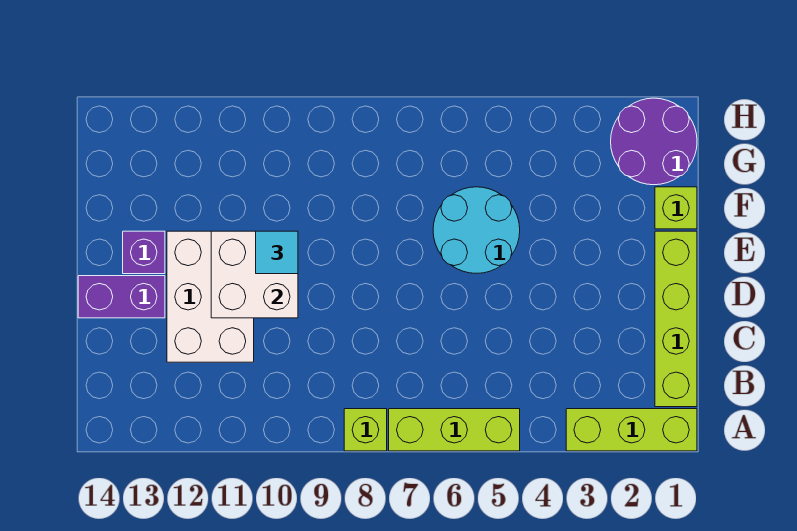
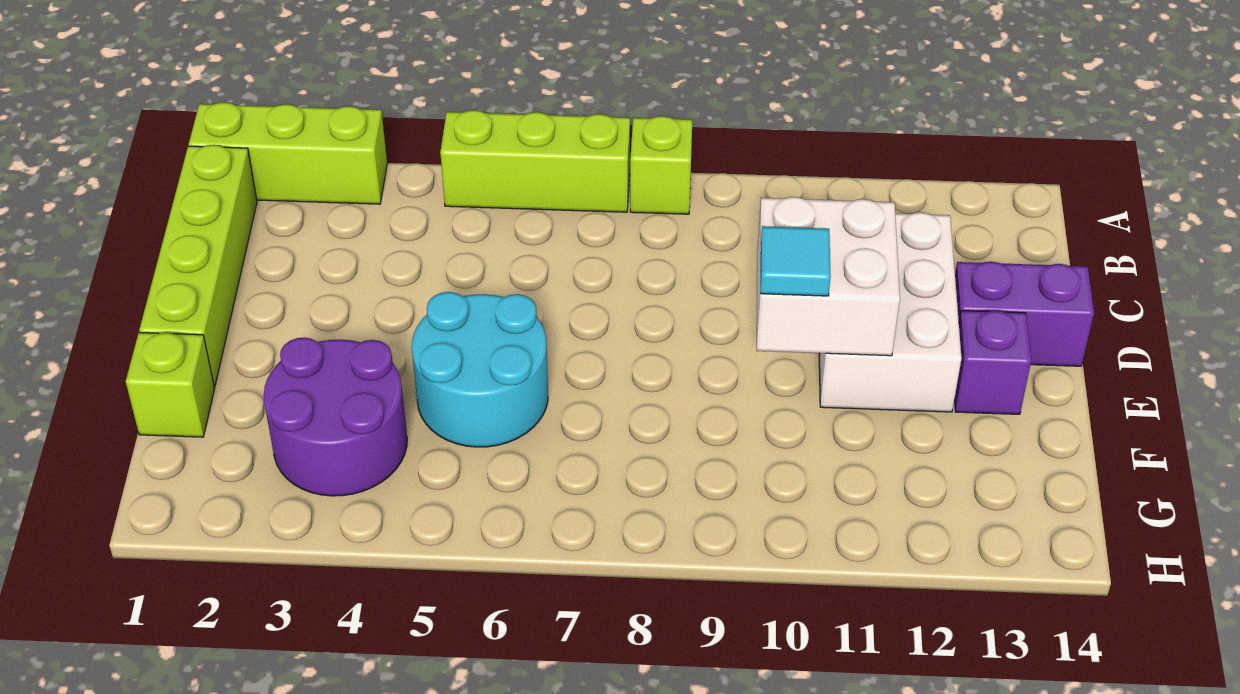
purple round brick G1:H2 level 1 -> purple round brick F3:G4 level 1

